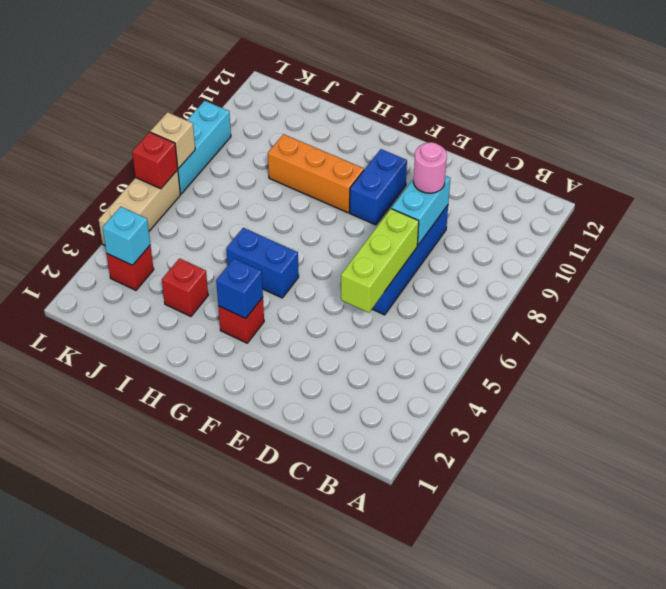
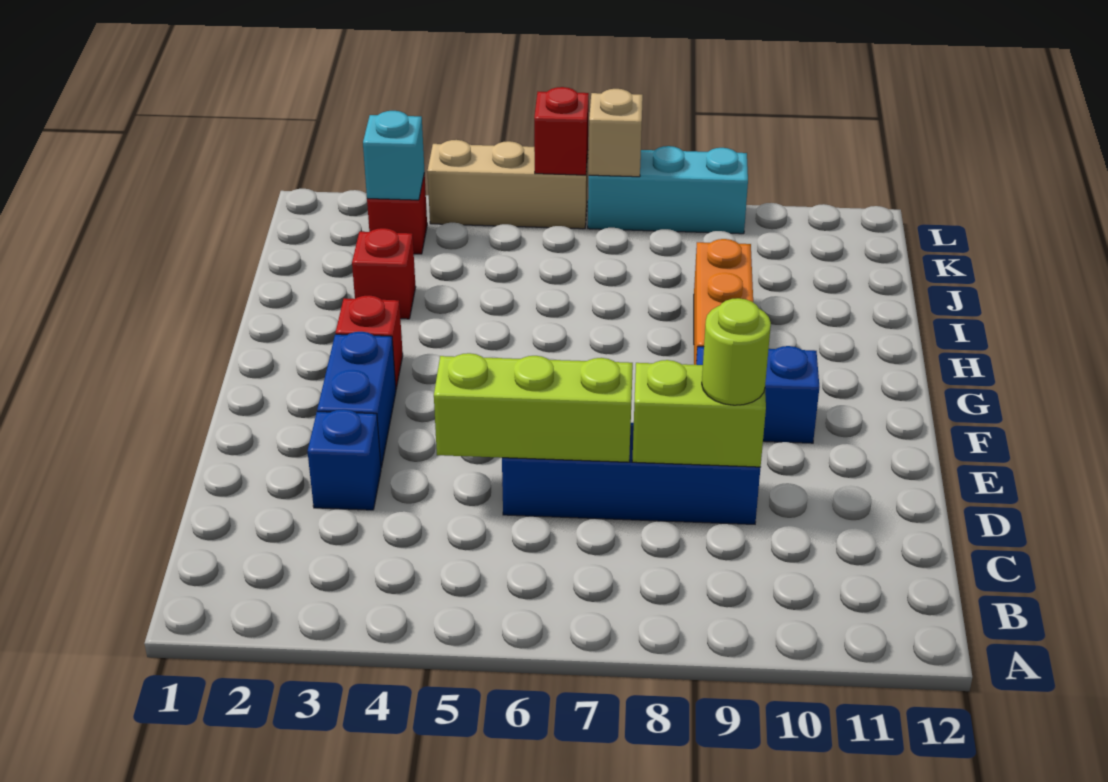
cyan brick D8:D9 level 2 -> lime brick D8:D9 level 2
pink round brick D9 level 3 -> lime round brick D9 level 3
blue brick G3 level 2 -> blue brick D3 level 1
blue brick G5:H5 level 1 -> blue brick E3:F3 level 1

